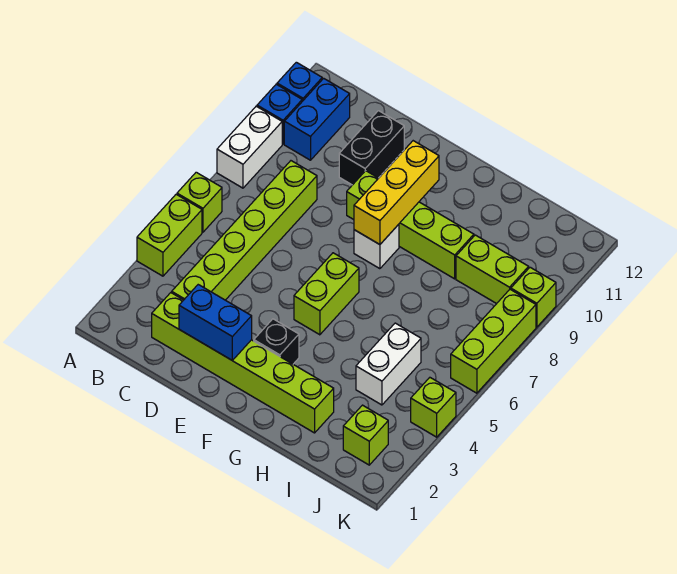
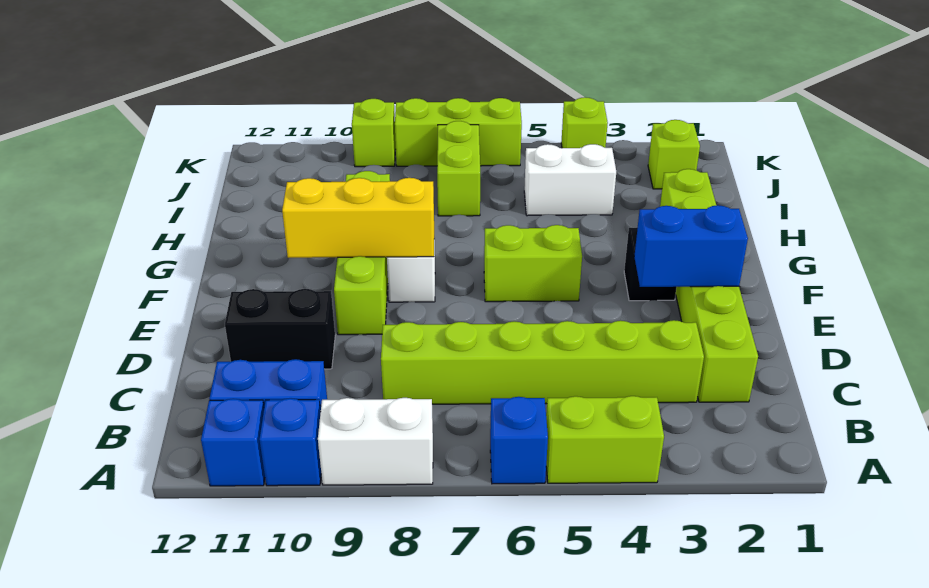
lime brick A6 level 1 -> blue brick A6 level 1
blue brick D2:E2 level 2 -> blue brick E2:E3 level 2
lime brick I9:J9 level 1 -> lime brick I7:J7 level 1

